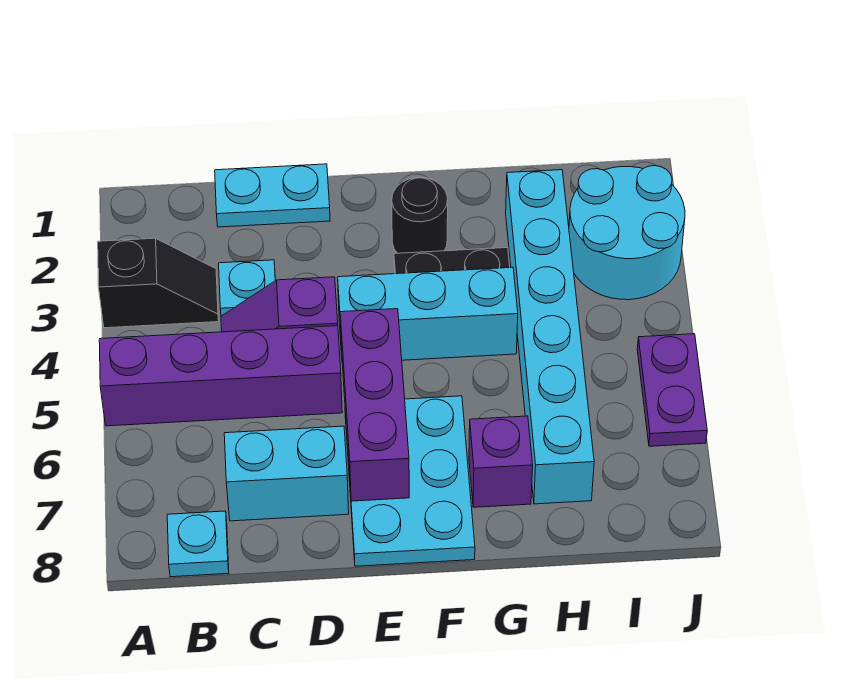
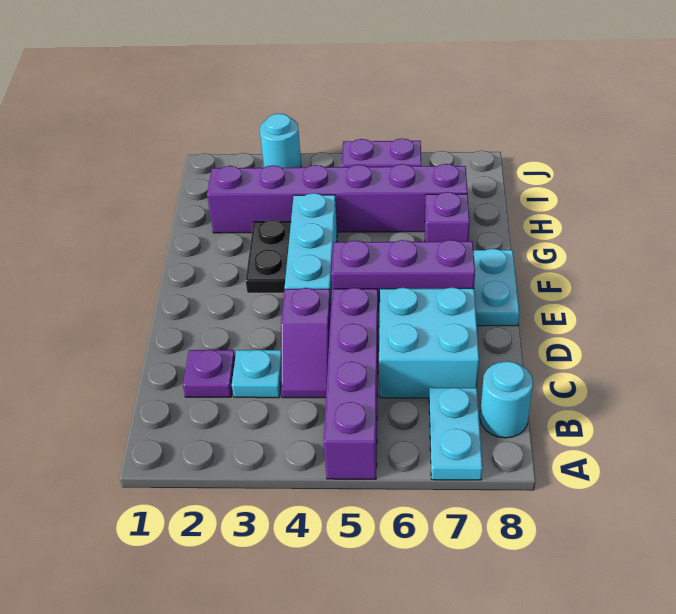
black slope A3:B3 level 1 top A -> none
cyan plate B8 level 1 -> cyan round brick B8 level 1
cyan plate C1:D1 level 1 -> cyan plate A7:B7 level 1
none -> purple plate C2 level 1
cyan brick C7:D7 level 1 -> cyan brick C6:D7 level 1
black round brick F2 level 1 -> none
cyan brick H2:H7 level 1 -> purple brick H2:H7 level 1
cyan round brick I2:J3 level 1 -> cyan round brick J3 level 1

